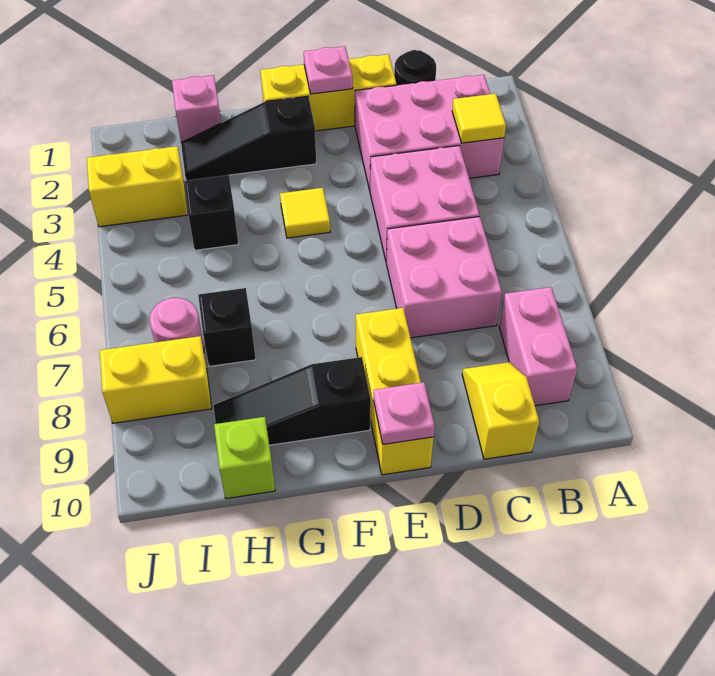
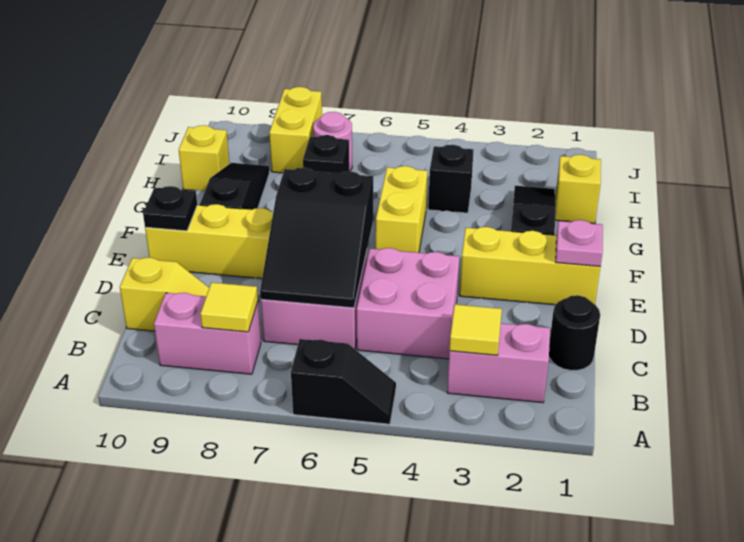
none -> black slope A5:A6 level 1 top 6
pink brick B2:D3 level 1 -> pink brick B2:B3 level 1
none -> black slope C6:E7 level 2 top E
yellow brick D1:F1 level 1 -> yellow brick E1:E3 level 1
pink plate E10 level 2 -> black plate E10 level 2
yellow tile F4 level 1 -> yellow tile B8 level 2
pink brick H1 level 1 -> yellow brick H1 level 1
lime brick H10 level 1 -> yellow brick H10 level 1
yellow brick I3:J3 level 1 -> yellow brick F5:G5 level 1

